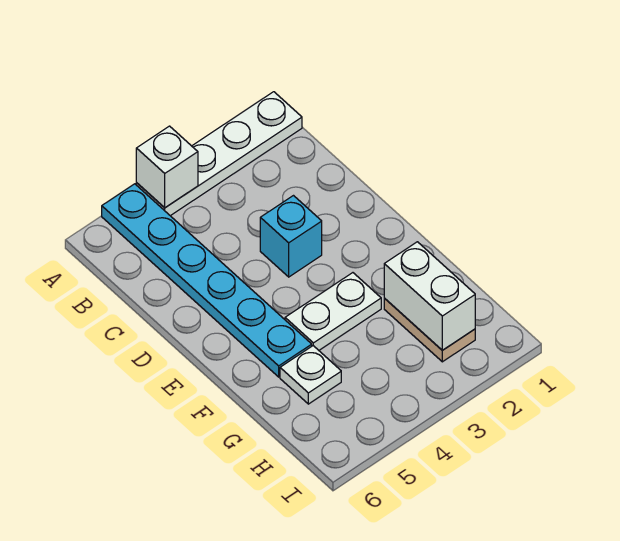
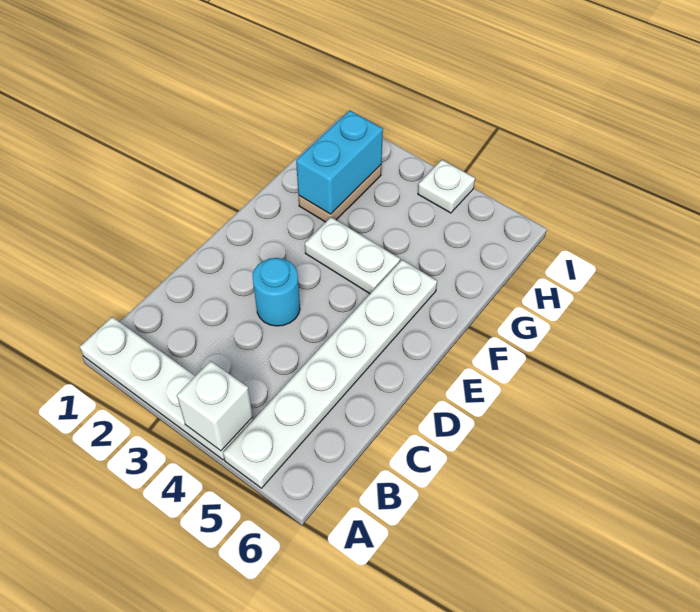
cyan plate A5:F5 level 1 -> white plate A5:F5 level 1
cyan brick D3 level 1 -> cyan round brick D3 level 1
white brick G2:H2 level 2 -> cyan brick G2:H2 level 2
white plate G5 level 1 -> white plate I4 level 1

